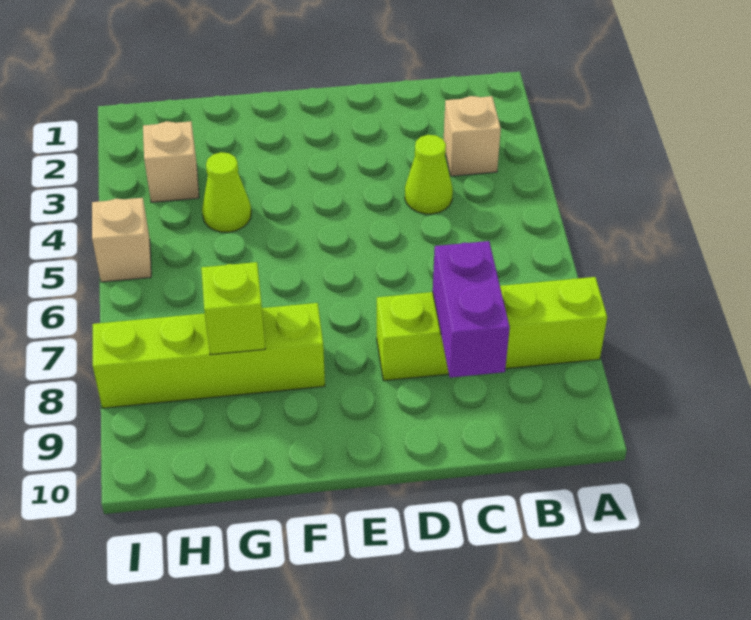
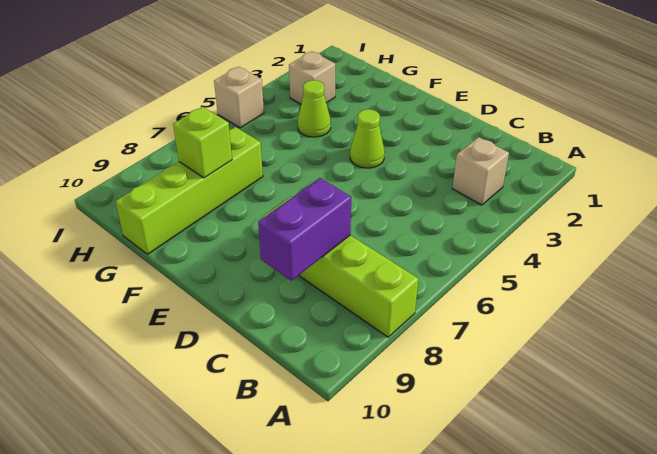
lime cone C4 level 1 -> lime cone E4 level 1
lime brick F8:I8 level 1 -> lime brick G7:G10 level 1

